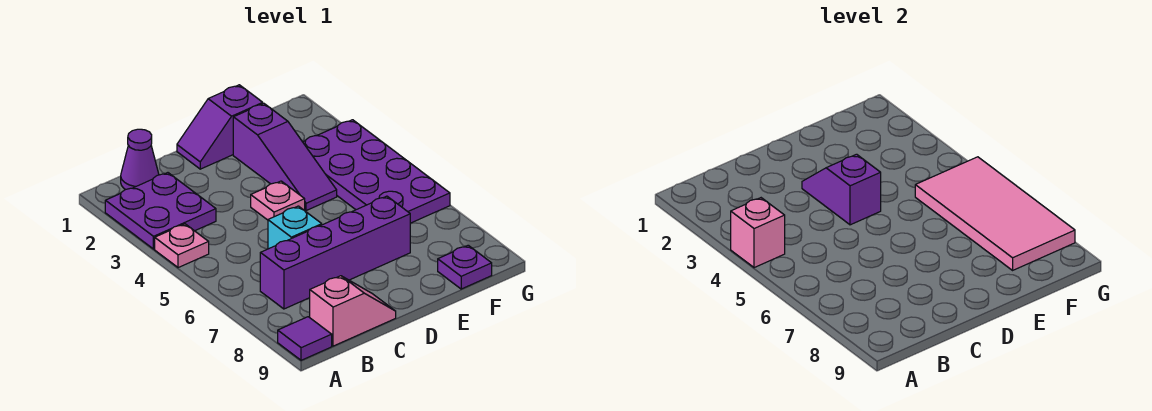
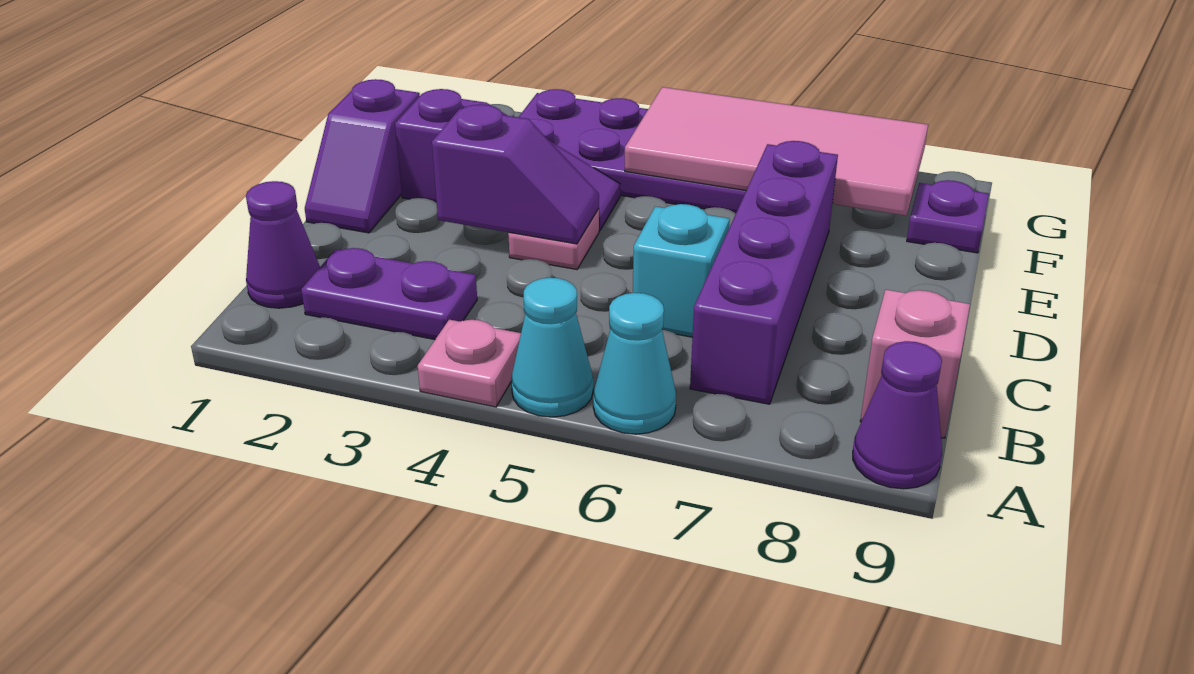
purple plate A2:B3 level 1 -> purple plate B2:B3 level 1
pink brick A4 level 2 -> none
none -> cyan cone A5 level 1
none -> cyan cone A6 level 1
purple tile A9 level 1 -> purple cone A9 level 1
purple slope D3:D4 level 2 top 4 -> purple slope D3:D4 level 2 top 3

